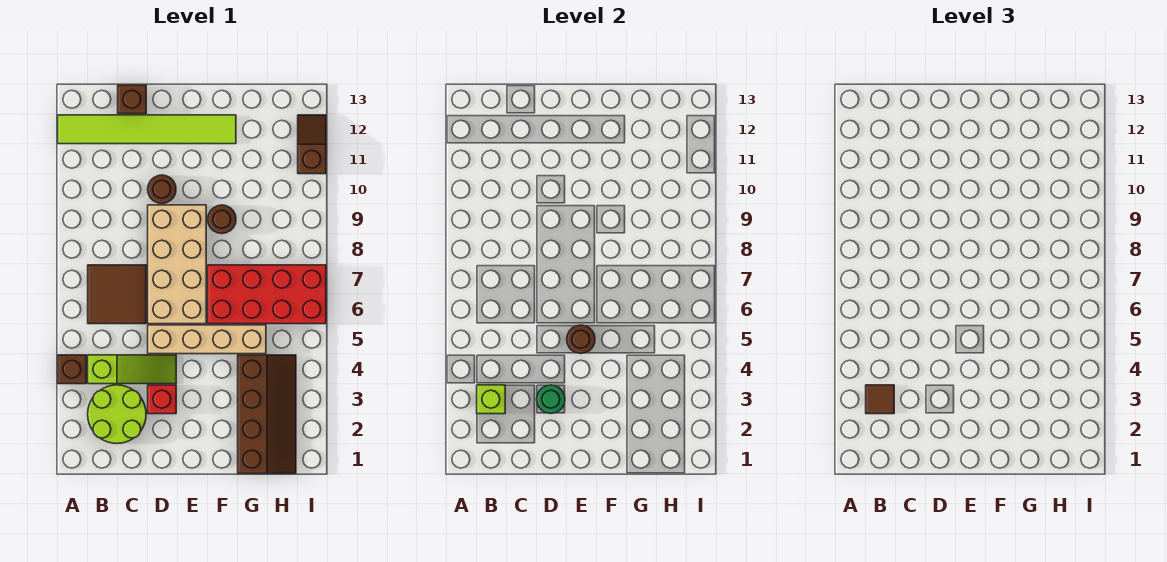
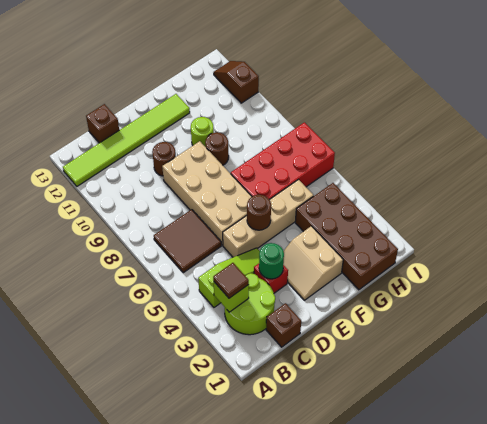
brown brick A4 level 1 -> brown brick C1 level 1
none -> tan slope E2:F3 level 1 top F
none -> lime round brick F10 level 1
brown slope G1:H4 level 1 top G -> brown brick G1:H4 level 1

